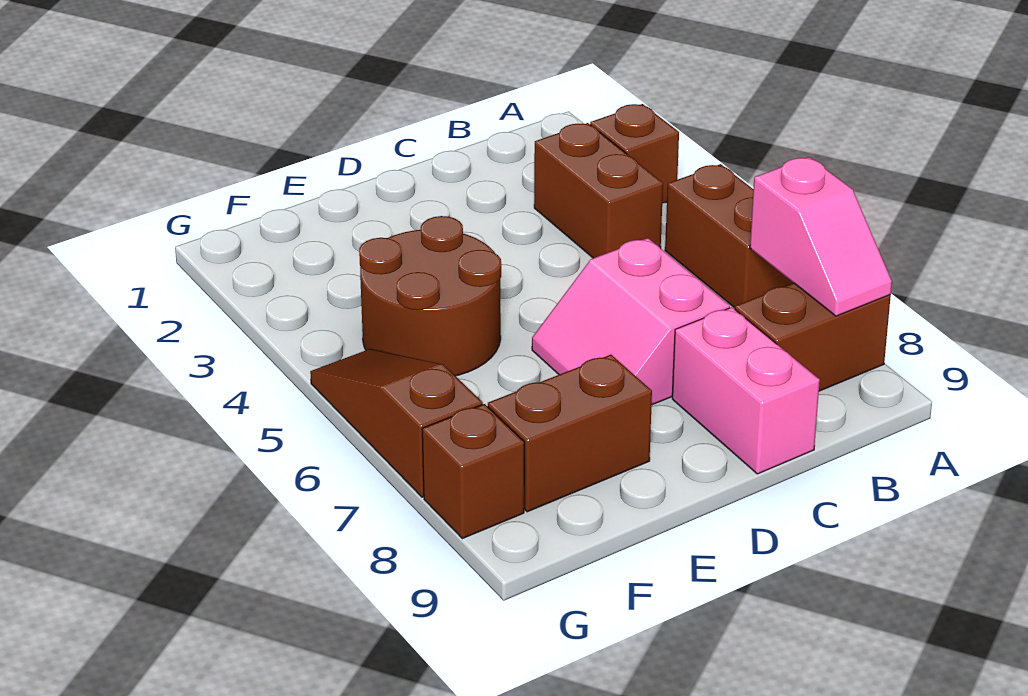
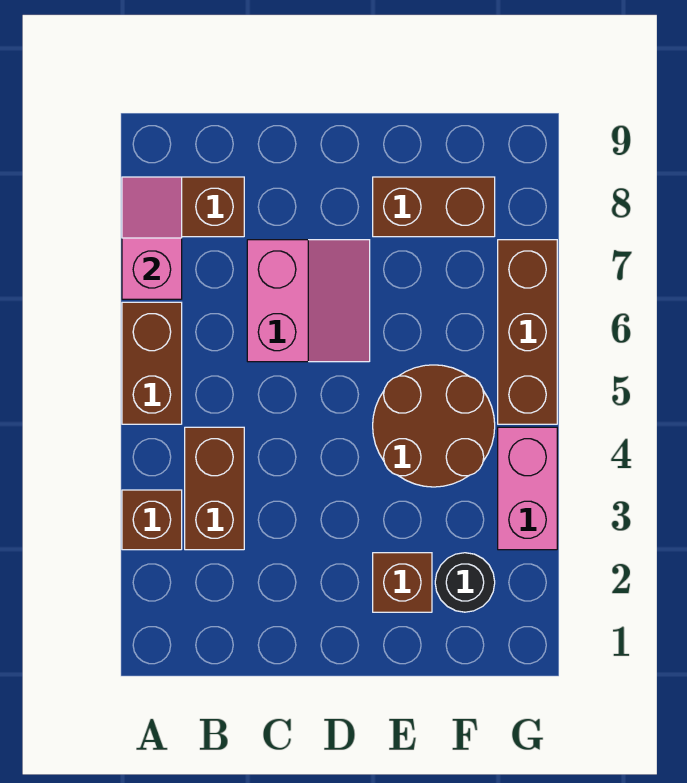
pink brick C8:C9 level 1 -> pink brick G3:G4 level 1
none -> black round brick F2 level 1
brown slope G5:G7 level 1 top 7 -> brown brick G5:G7 level 1
brown brick G8 level 1 -> brown brick E2 level 1

